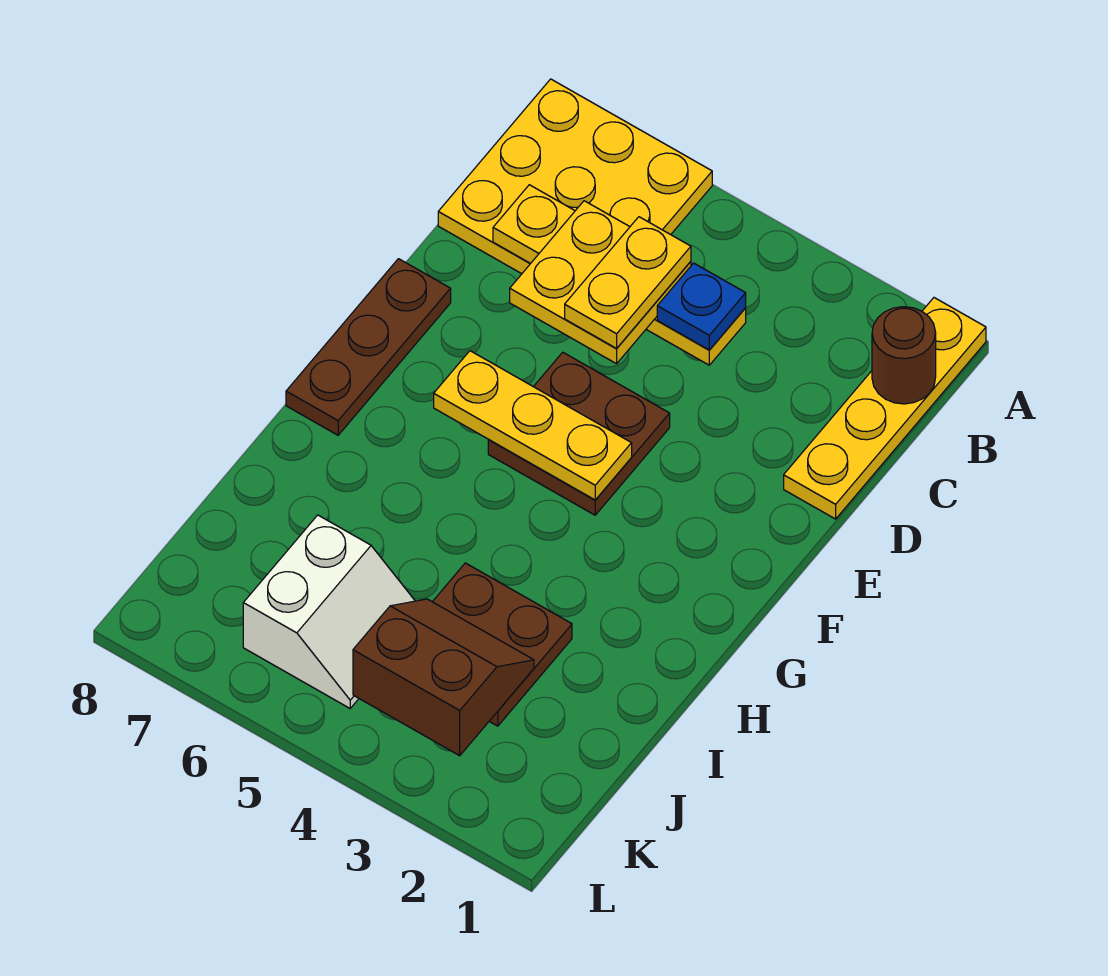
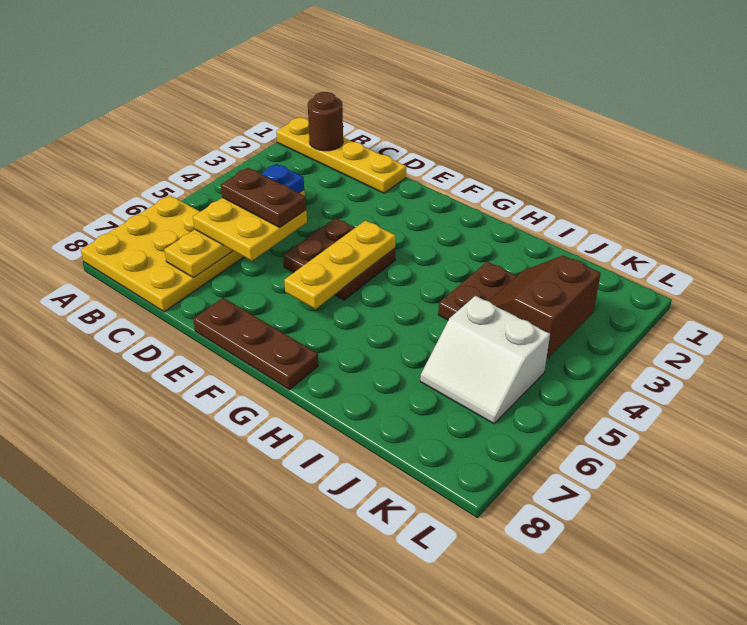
yellow plate C5:D5 level 4 -> brown plate C5:D5 level 4
white slope J5:K6 level 1 top 6 -> white slope J5:K6 level 1 top 5

